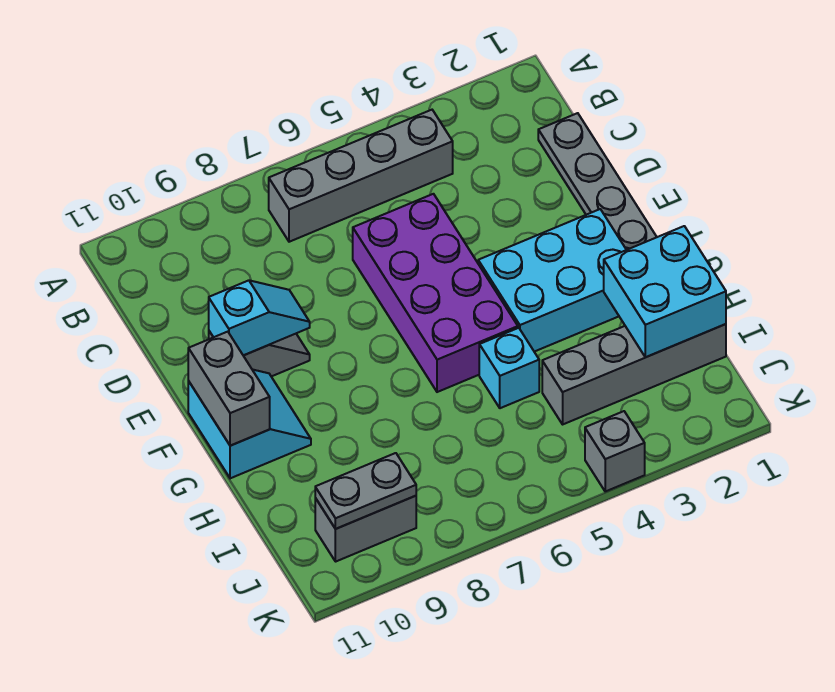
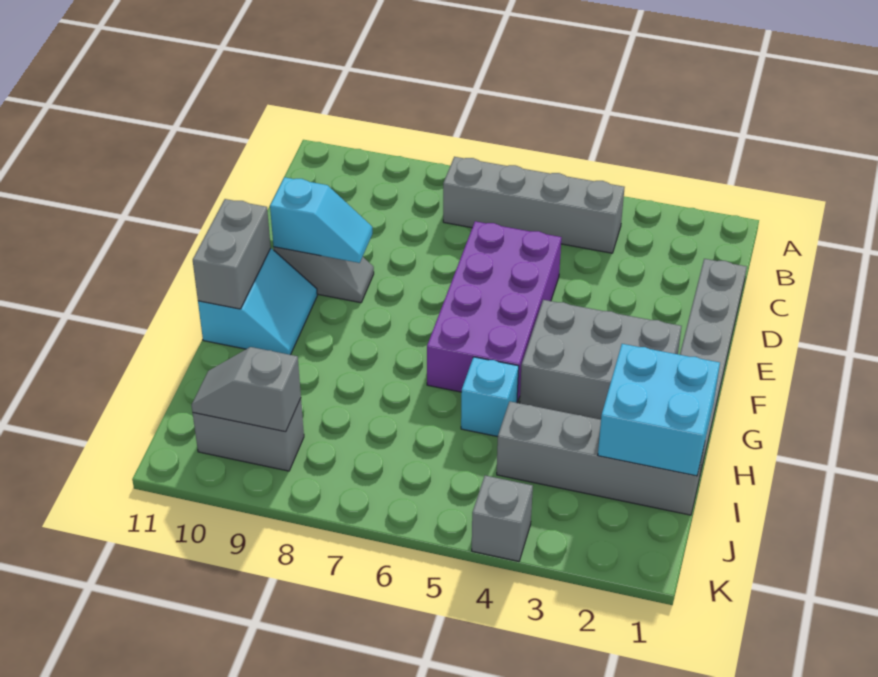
cyan brick F2:G4 level 1 -> grey brick F2:G4 level 1
grey plate J9:J10 level 2 -> grey slope J9:J10 level 2 top 9

